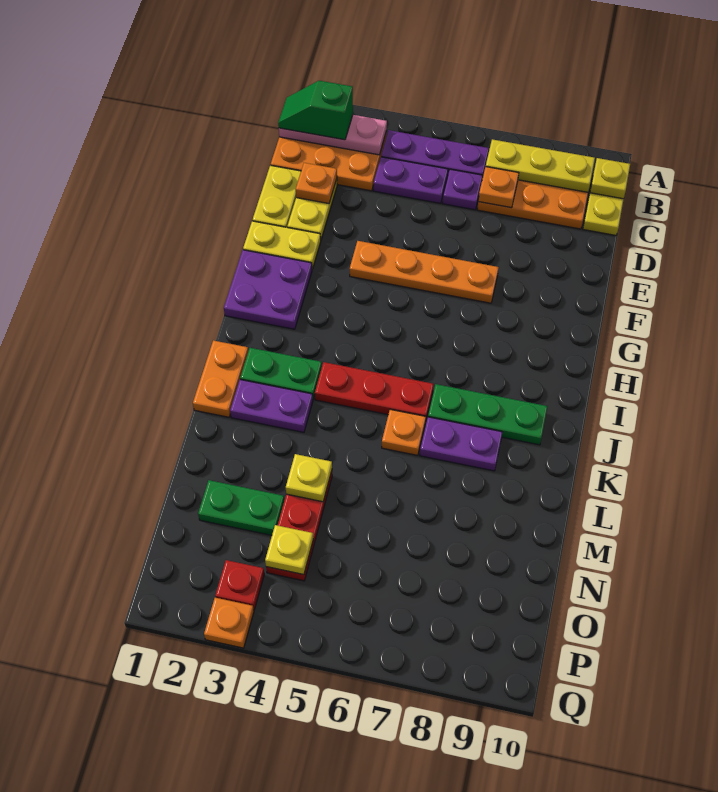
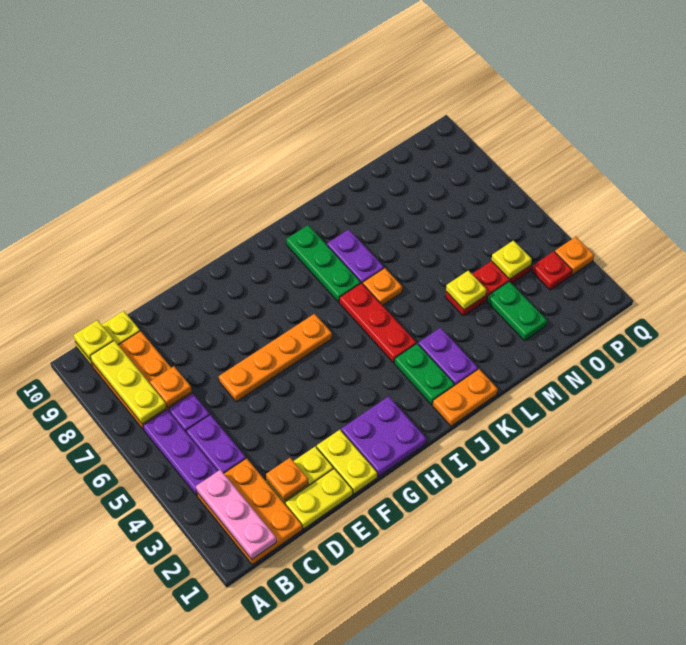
green slope B1:B2 level 3 top 2 -> none
orange plate F4:F7 level 1 -> orange plate E6:H6 level 1

